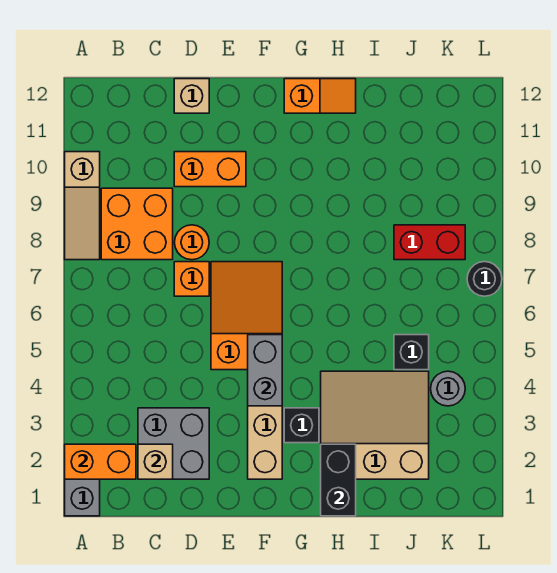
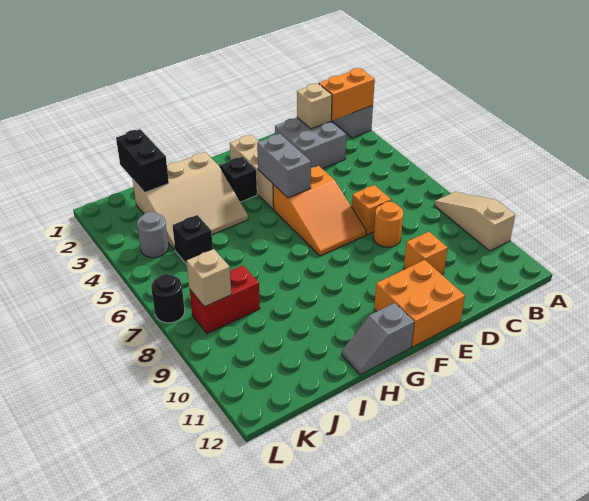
orange brick B8:C9 level 1 -> orange brick E11:F12 level 1
orange brick D10:E10 level 1 -> orange brick D10 level 1
tan brick D12 level 1 -> tan brick K8 level 2
orange slope G12:H12 level 1 top G -> grey slope G12:H12 level 1 top G
black brick H1:H2 level 2 -> black brick J1:J2 level 2

